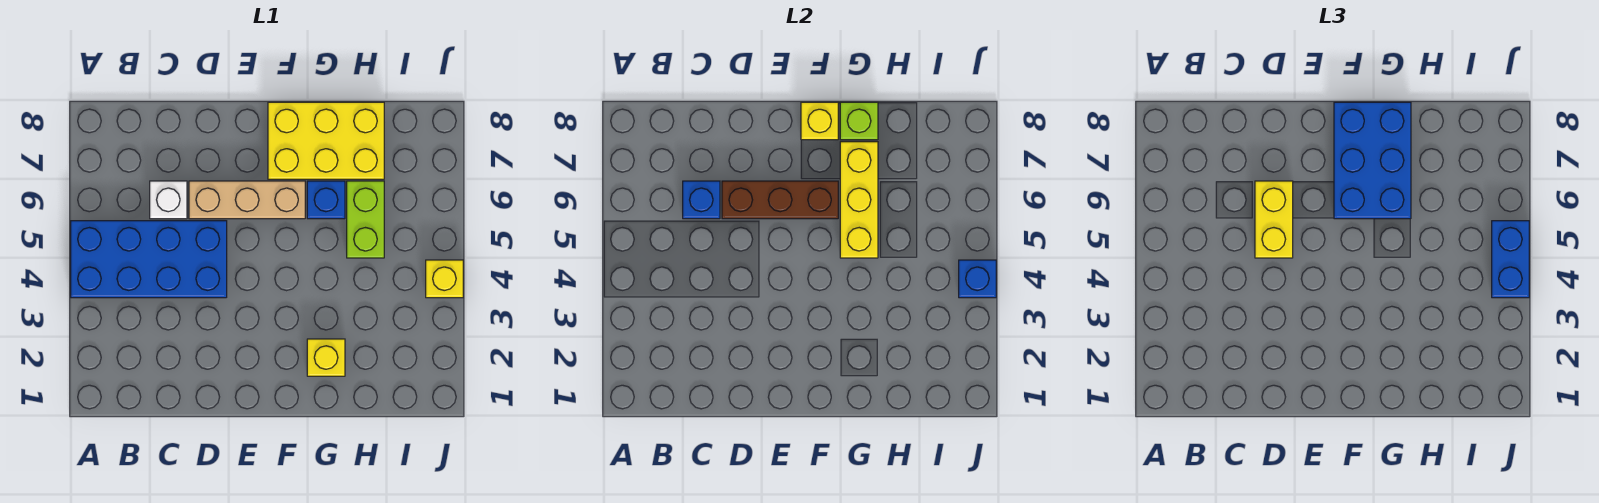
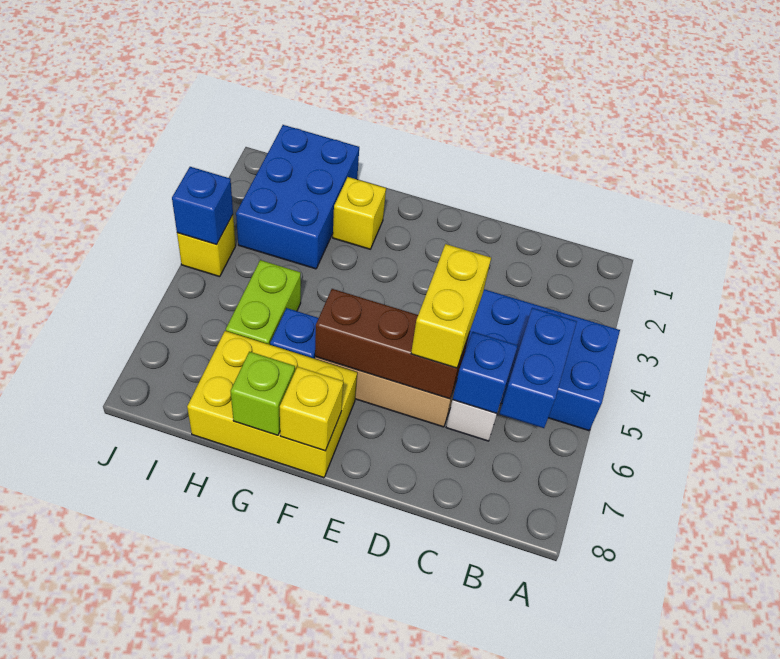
blue brick F6:G8 level 3 -> blue brick H1:I3 level 1
yellow brick G5:G7 level 2 -> none
blue brick J4:J5 level 3 -> blue brick B5:B6 level 2

